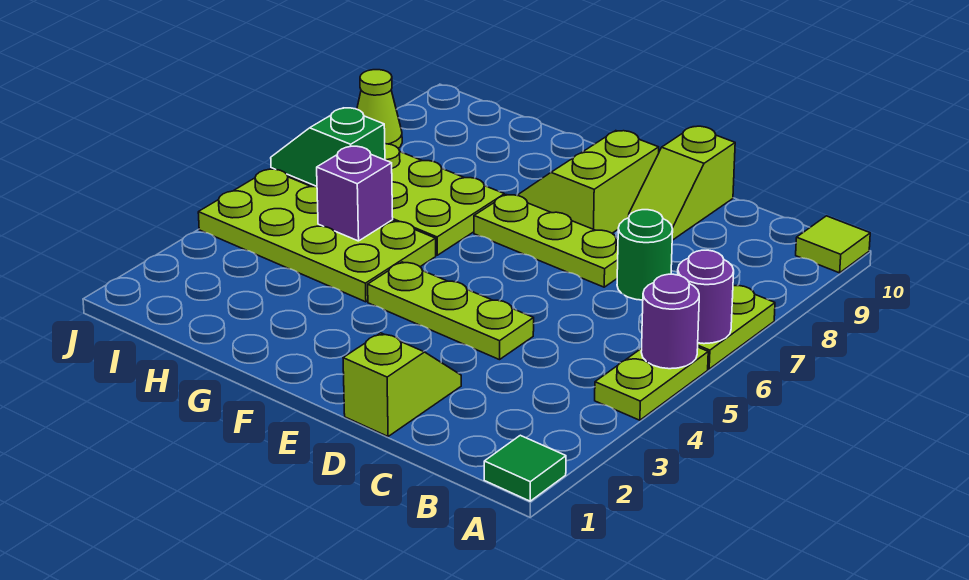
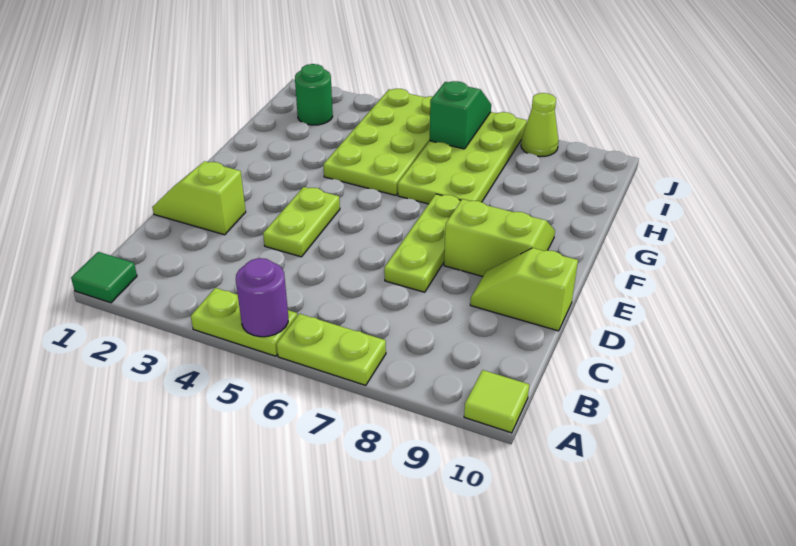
purple round brick A6 level 2 -> none
green round brick C7 level 1 -> green round brick I2 level 1
lime slope D1:D2 level 1 top 1 -> lime slope D1:D2 level 1 top 2
lime plate D4:F4 level 1 -> lime plate D4:E4 level 1
purple brick H5 level 2 -> none

